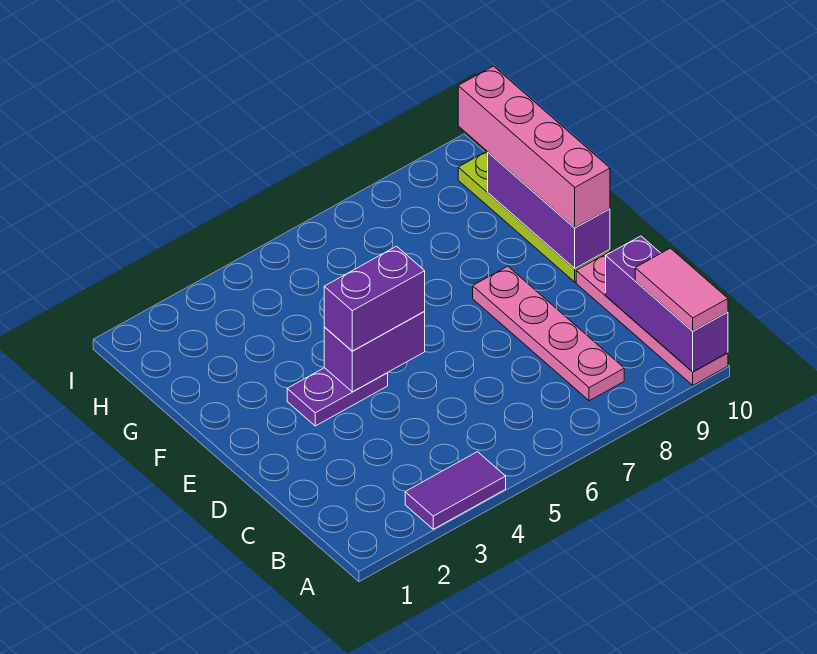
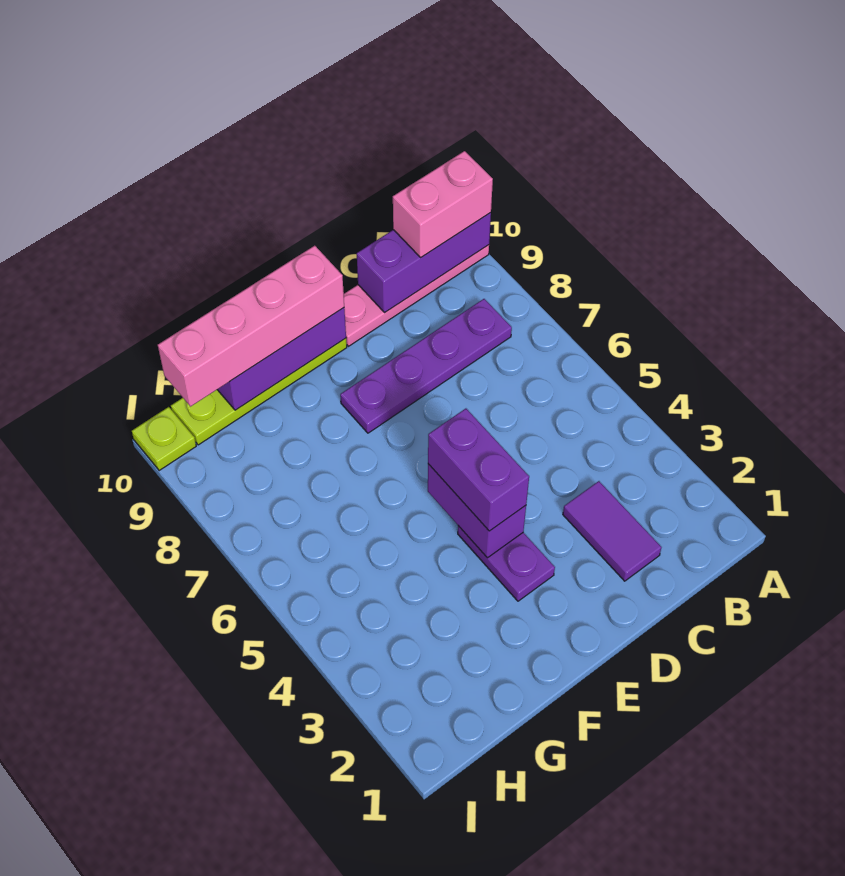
purple tile A3:A4 level 1 -> purple tile C2:C3 level 1
pink tile A10:B10 level 3 -> pink brick A10:B10 level 3
pink plate B8:E8 level 1 -> purple plate B8:E8 level 1
none -> lime plate I10 level 1

